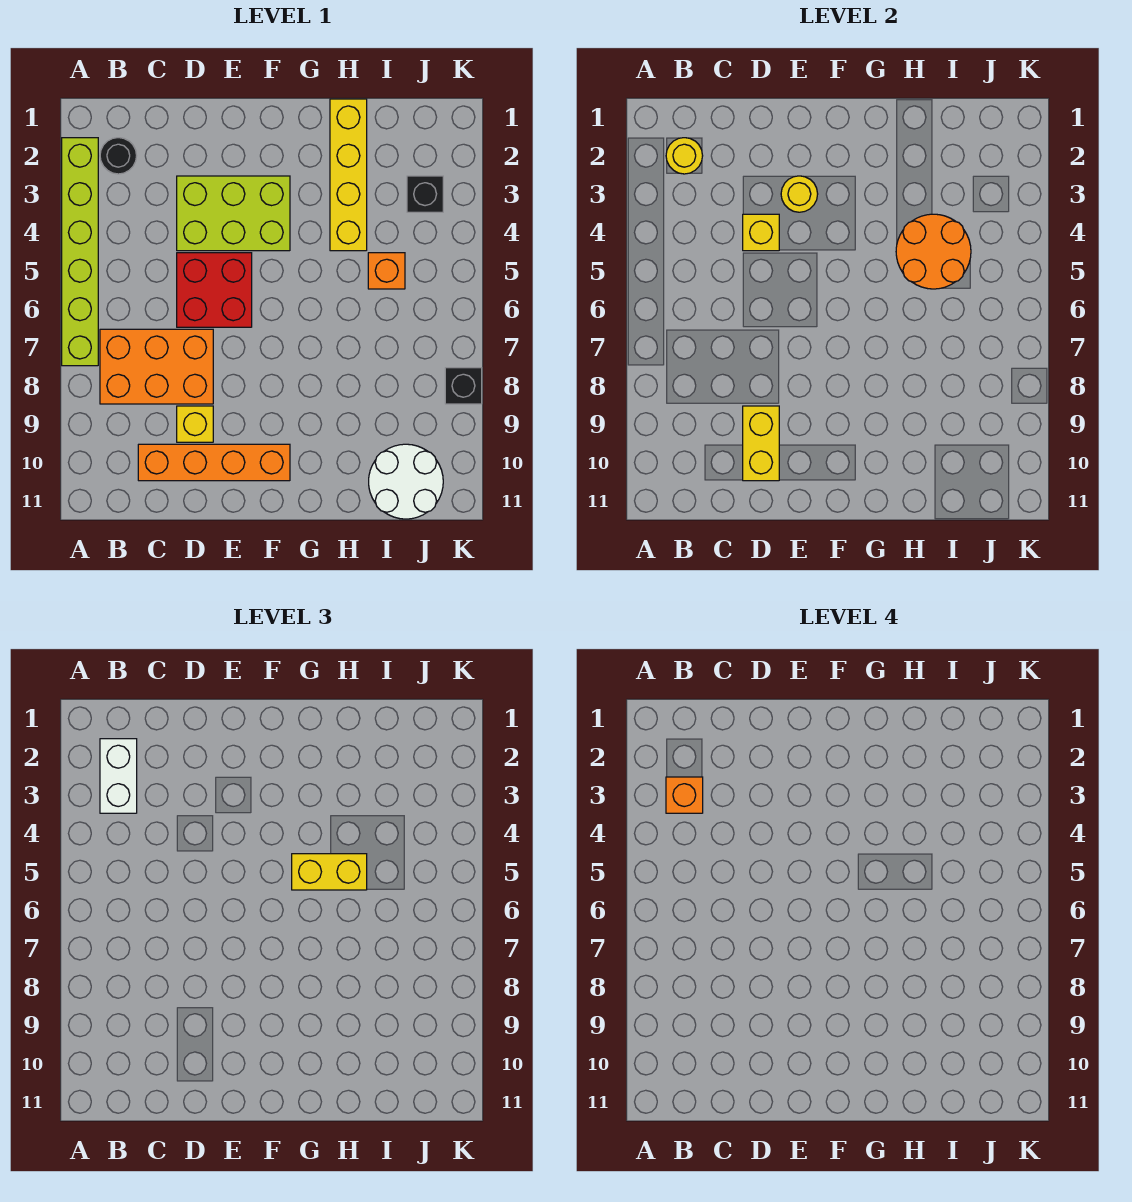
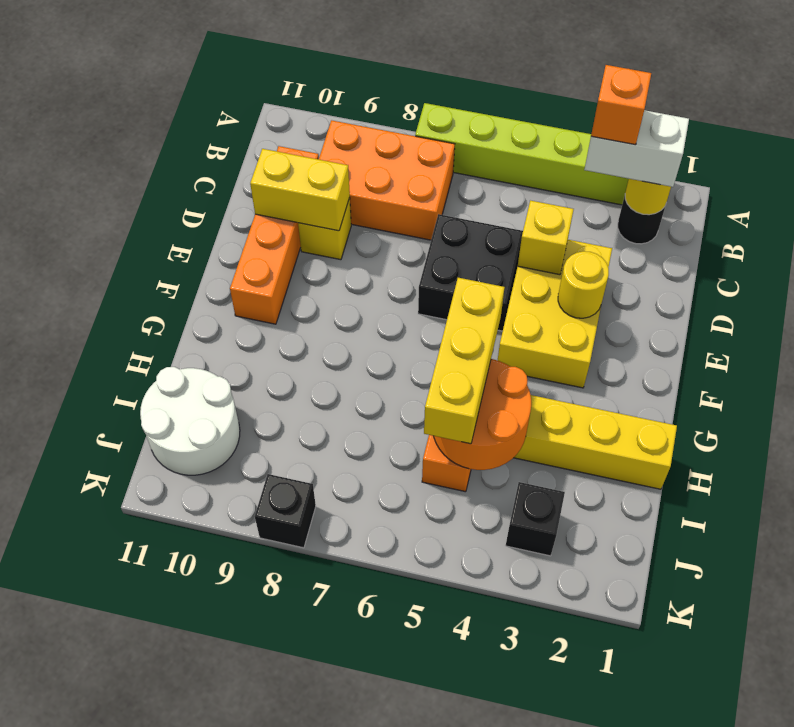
orange brick B7:D8 level 1 -> orange brick B7:C9 level 1
lime brick D3:F4 level 1 -> yellow brick D3:F4 level 1
red brick D5:E6 level 1 -> black brick D5:E6 level 1
yellow brick G5:H5 level 3 -> yellow brick G5:I5 level 3

